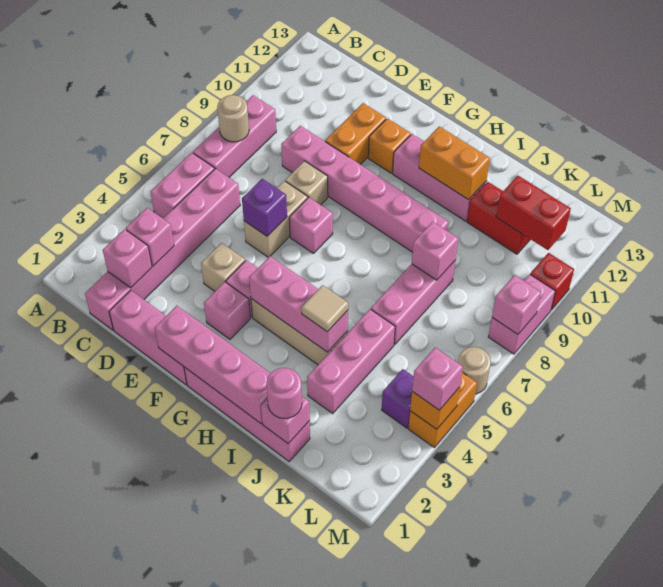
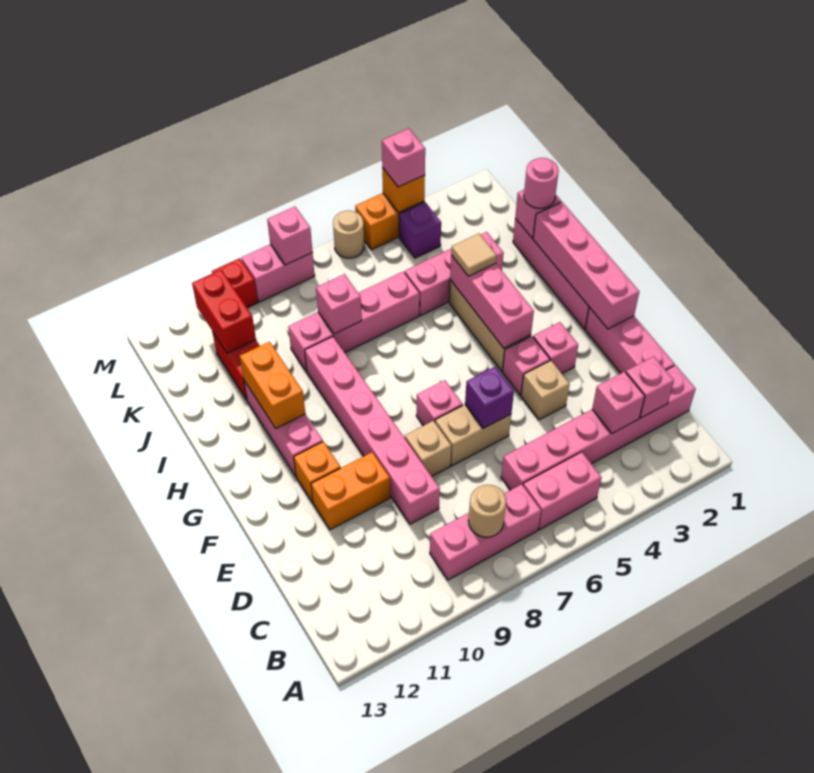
pink brick J6:J8 level 1 -> pink brick J6:J9 level 1

